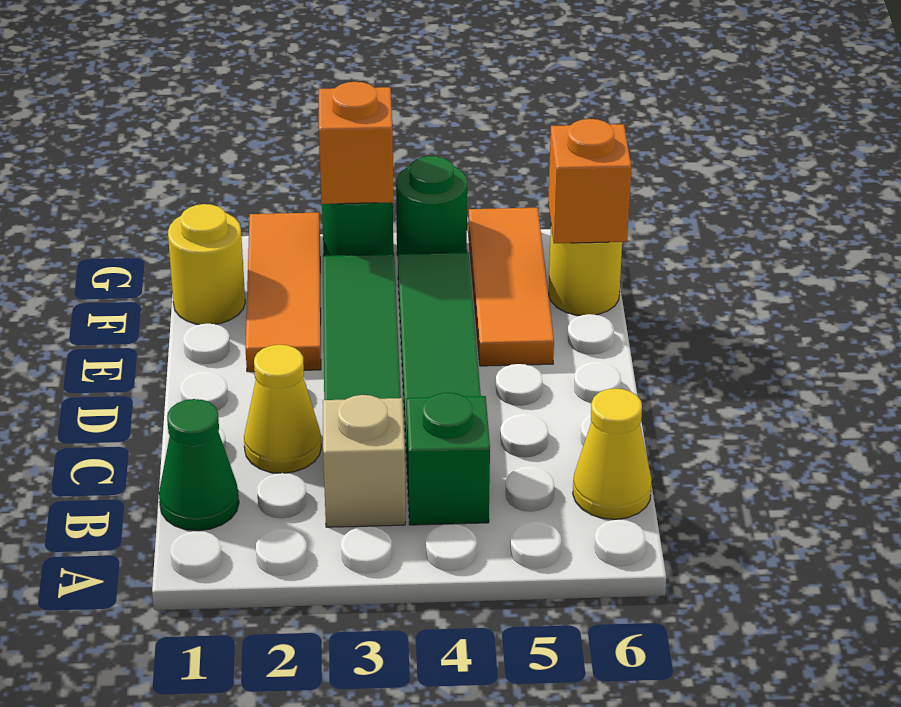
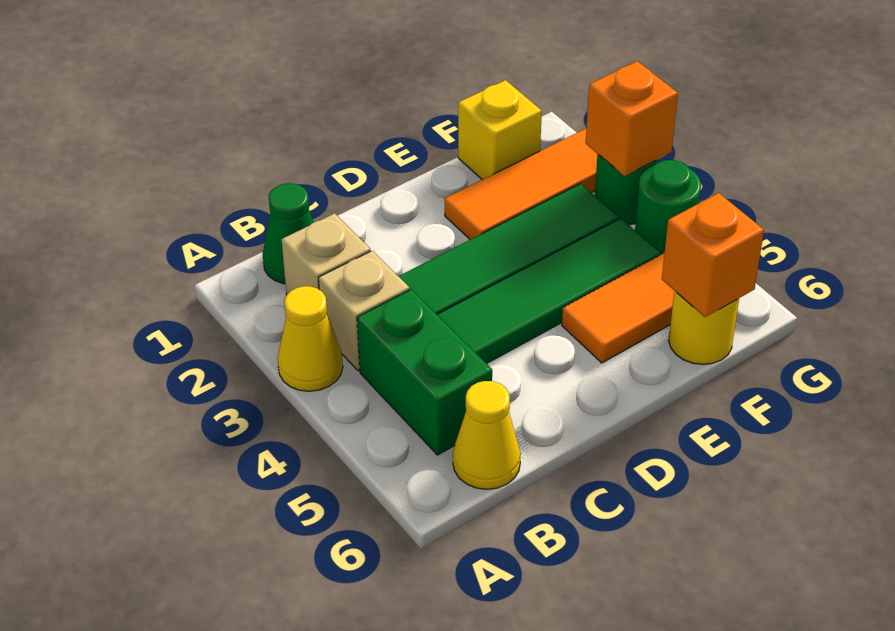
none -> tan brick B2 level 1
green brick B4 level 1 -> green brick B4:B5 level 1
yellow cone C2 level 1 -> yellow cone A3 level 1
yellow round brick F1 level 1 -> yellow brick F1 level 1

